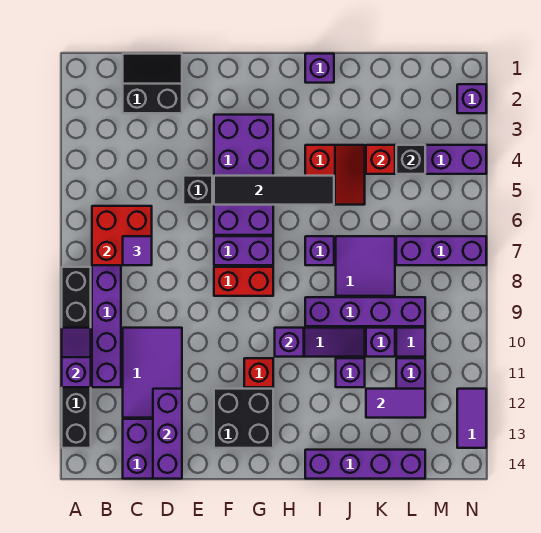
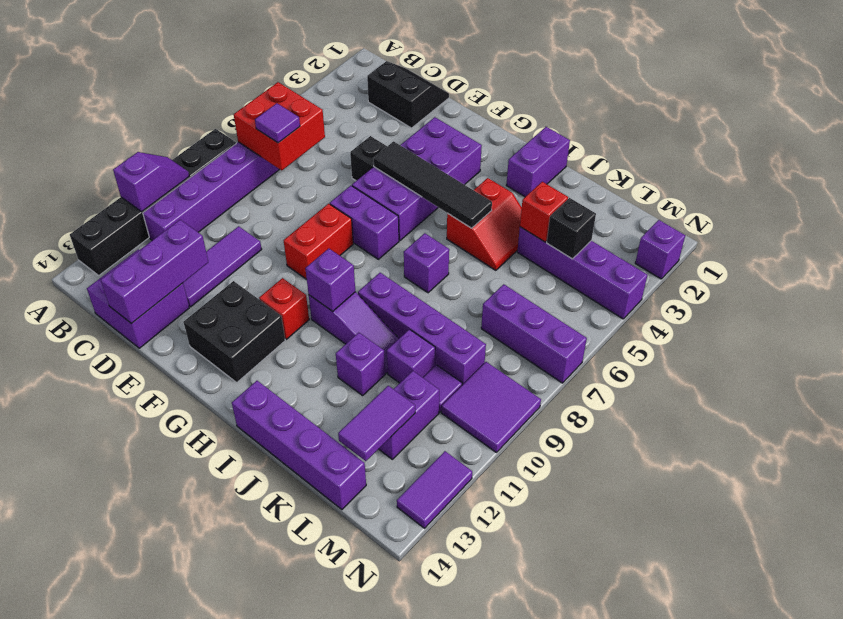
purple tile C10:D12 level 1 -> purple tile D10:D12 level 1
red brick F8:G8 level 1 -> red brick F8:F9 level 1
purple brick I1 level 1 -> purple brick I1:I2 level 1
purple tile J7:K8 level 1 -> purple tile M9:N10 level 1
purple tile K12:L12 level 2 -> purple tile L12:L13 level 2

